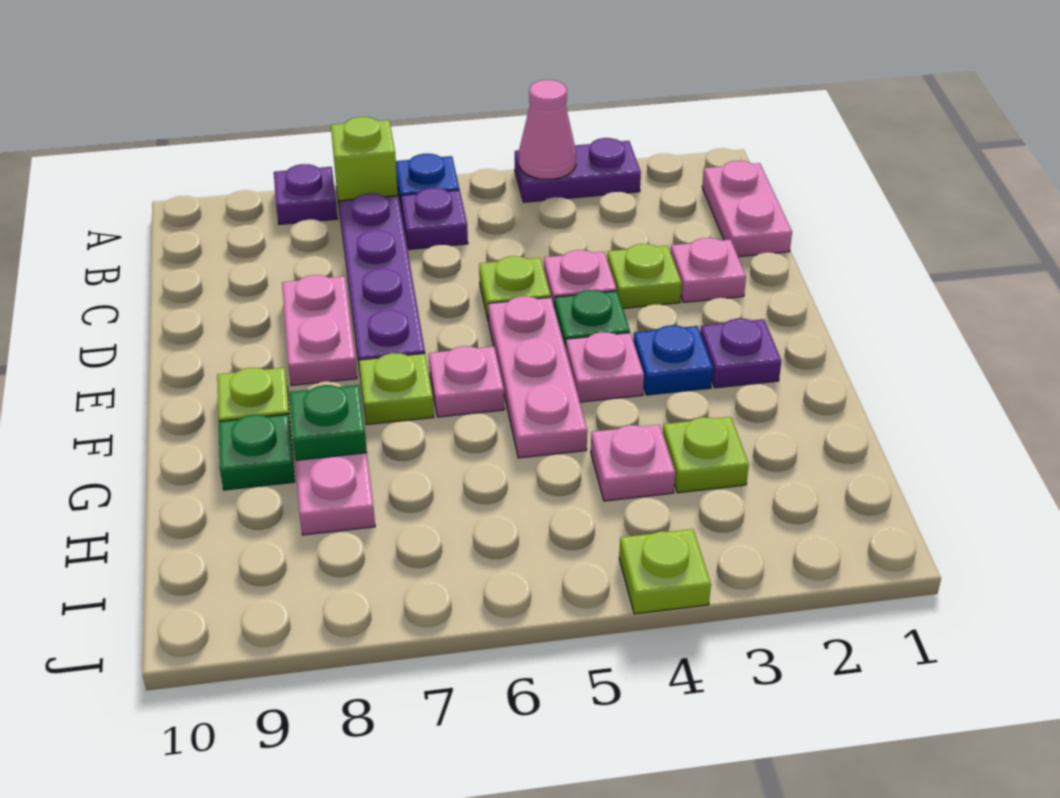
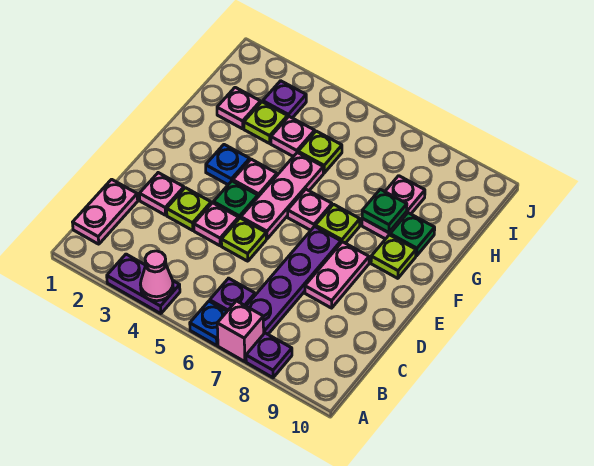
lime brick A7 level 1 -> pink brick A7 level 1
purple plate F2 level 1 -> purple plate I3 level 1
none -> pink plate H2 level 1
lime plate J4 level 1 -> lime plate H5 level 1

